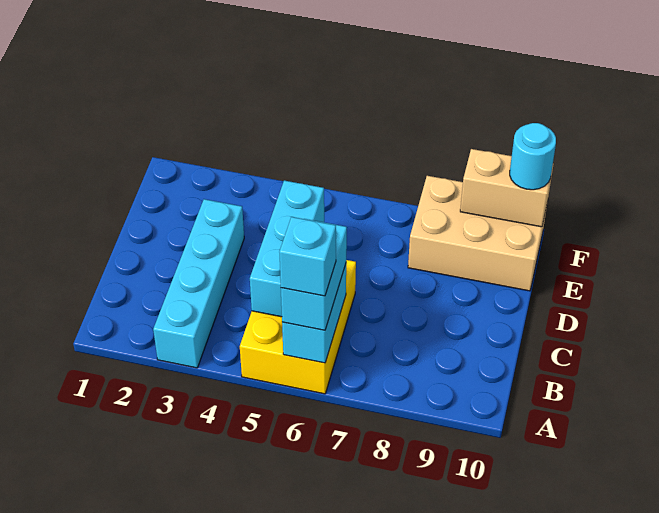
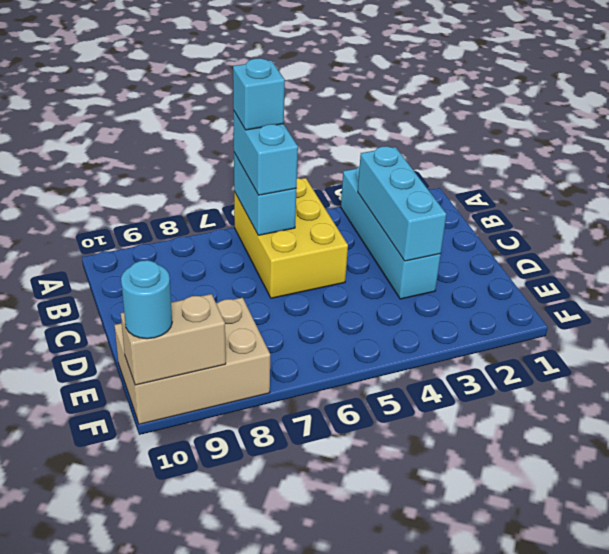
cyan brick B5:D5 level 2 -> cyan brick B3:D3 level 2

